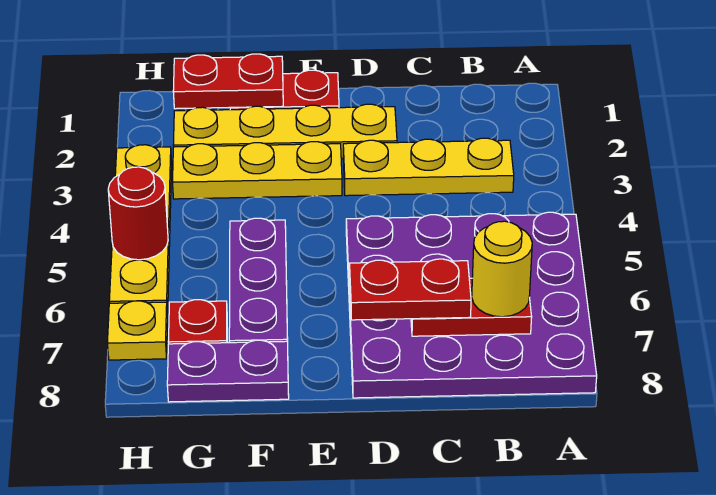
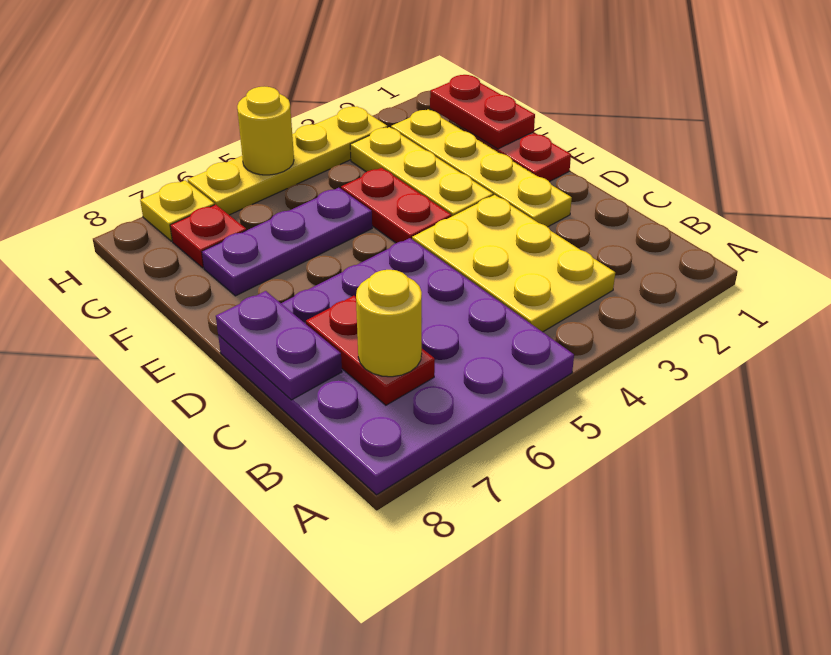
yellow plate B3:D3 level 1 -> yellow plate B3:D4 level 1
red plate C7:D7 level 3 -> red plate E4:F4 level 1
purple plate F8:G8 level 1 -> purple plate C8:D8 level 2
red round brick H5 level 2 -> yellow round brick H5 level 2

